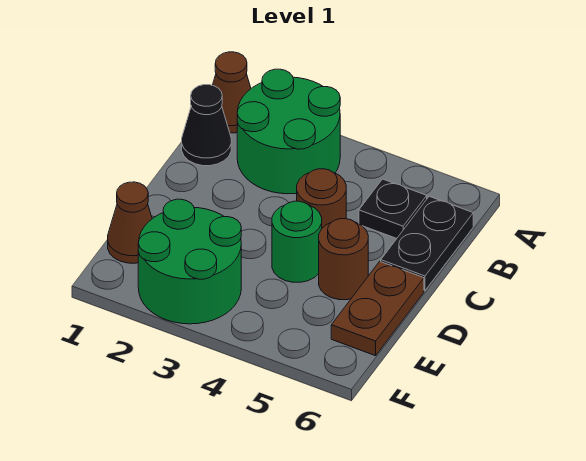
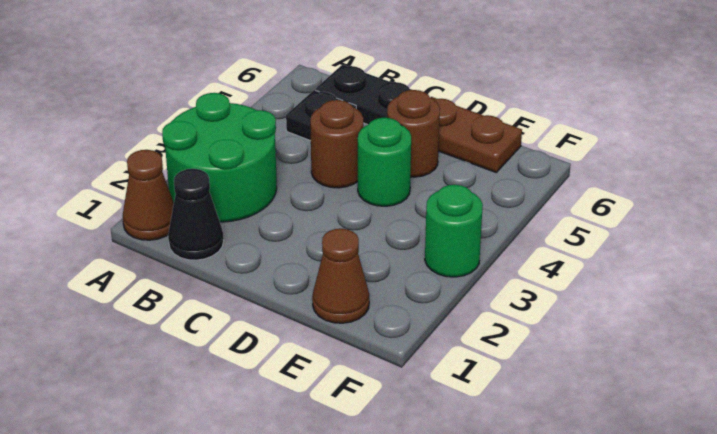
green round brick E2:F3 level 1 -> green round brick F3 level 1

